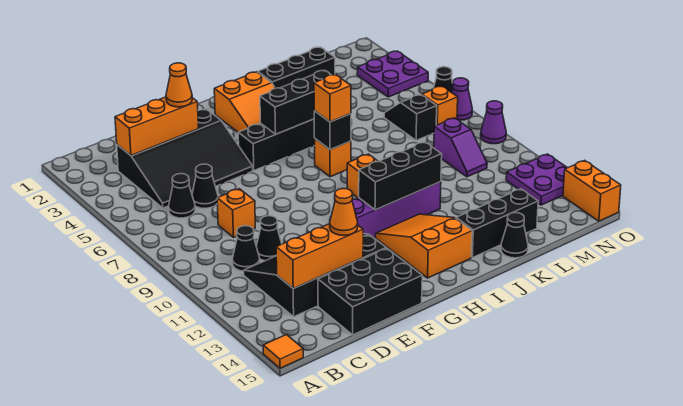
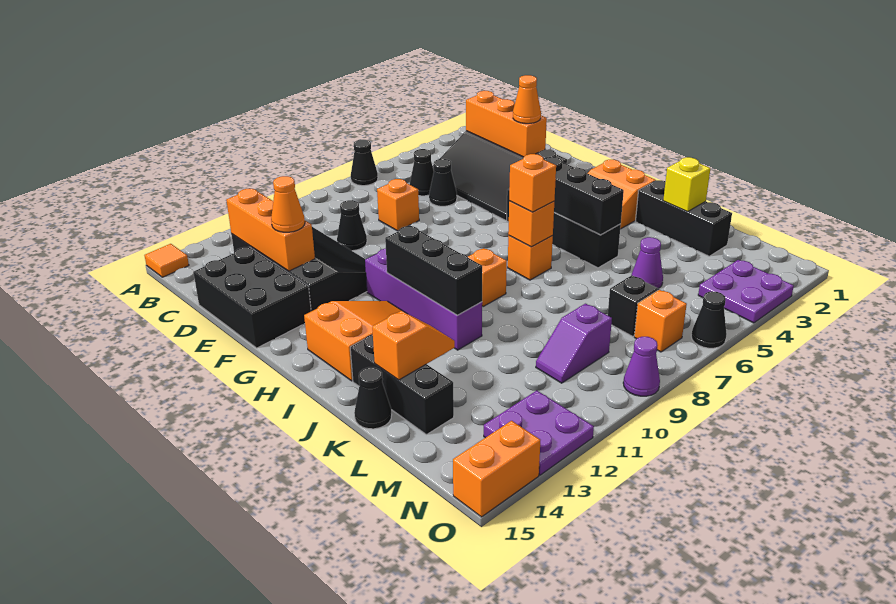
black cone C10 level 1 -> black cone A7 level 1
black brick I7 level 2 -> orange brick I7 level 2
none -> yellow brick K2 level 2
none -> orange slope K13:K14 level 2 top 14
purple cone O7 level 1 -> purple cone L5 level 1

